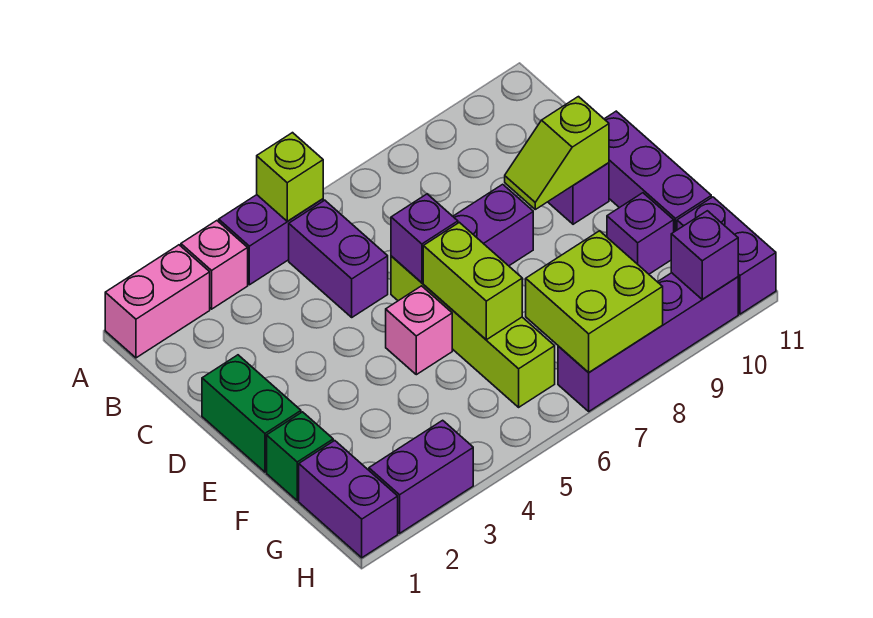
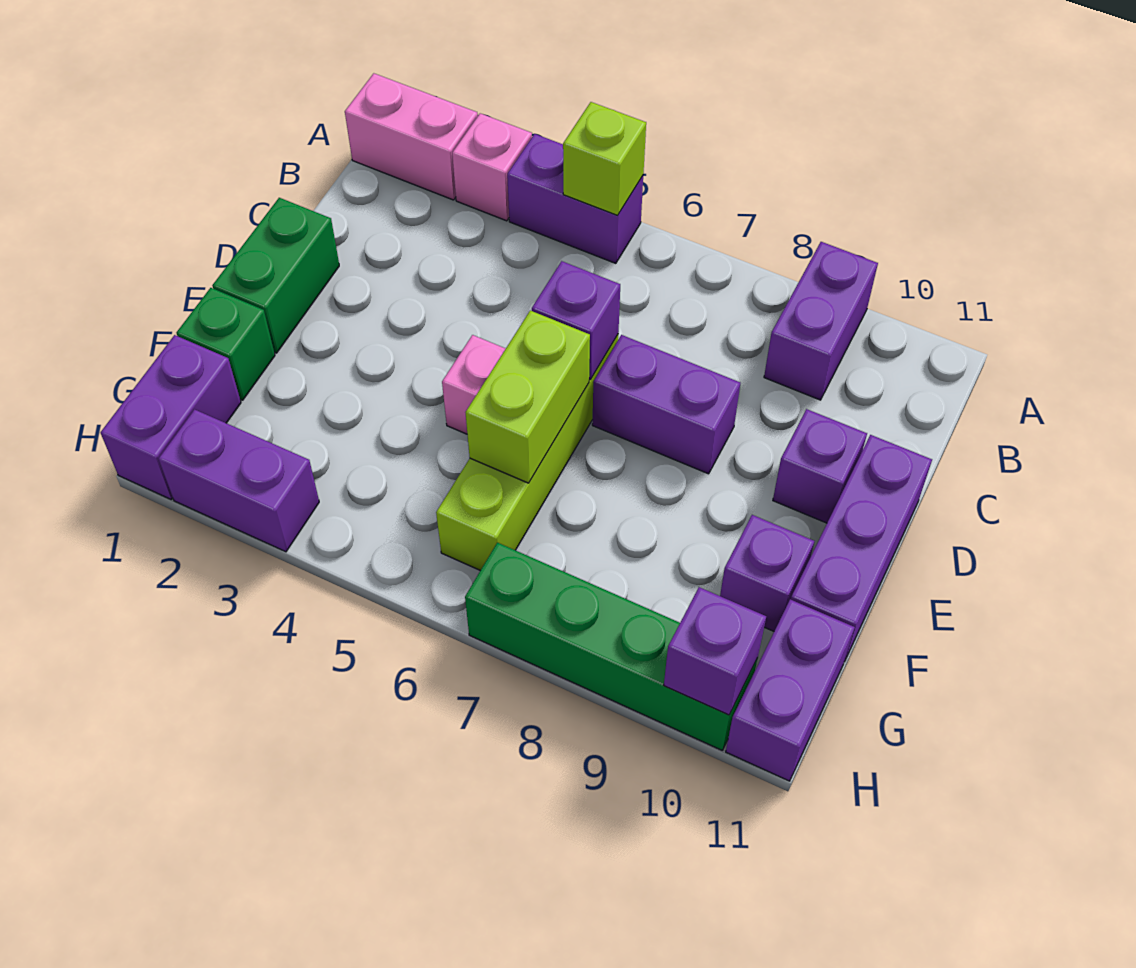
purple brick B5:C5 level 1 -> purple brick A9:B9 level 1
lime slope D9:D10 level 2 top 10 -> none
lime brick G7:H8 level 2 -> none
purple brick H7:H10 level 1 -> green brick H7:H10 level 1

